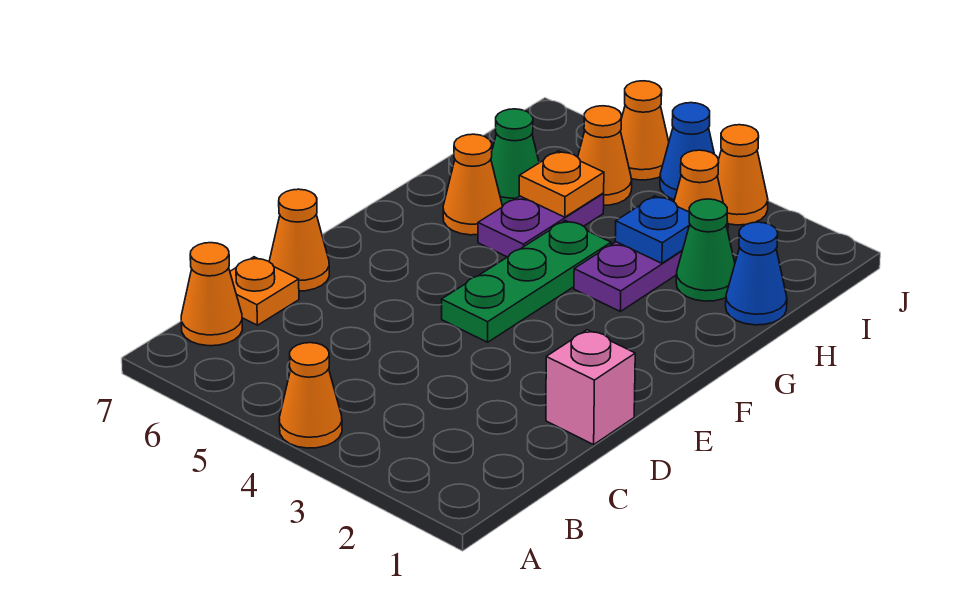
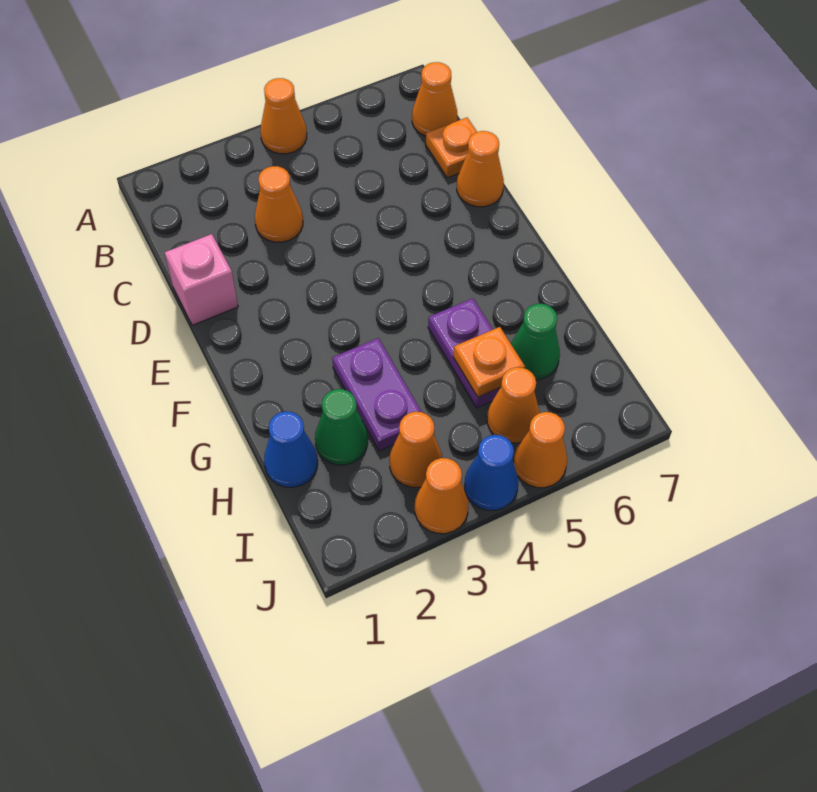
green plate E4:G4 level 1 -> none
orange cone G6 level 1 -> orange cone C3 level 1
blue plate H3 level 2 -> none

